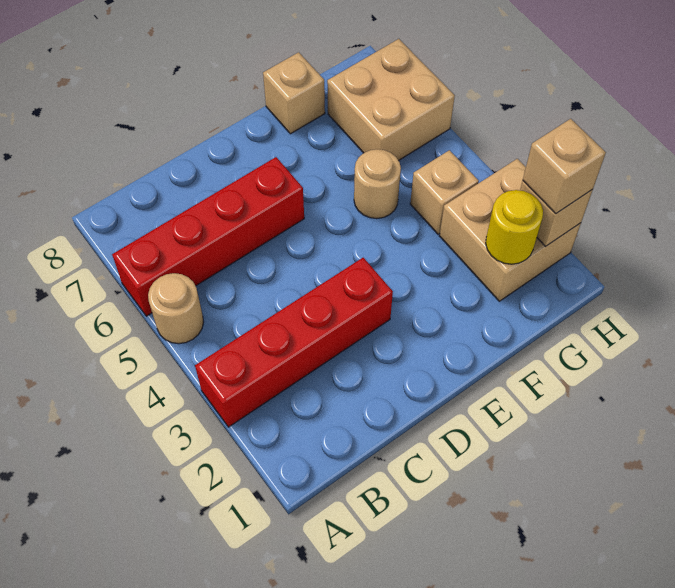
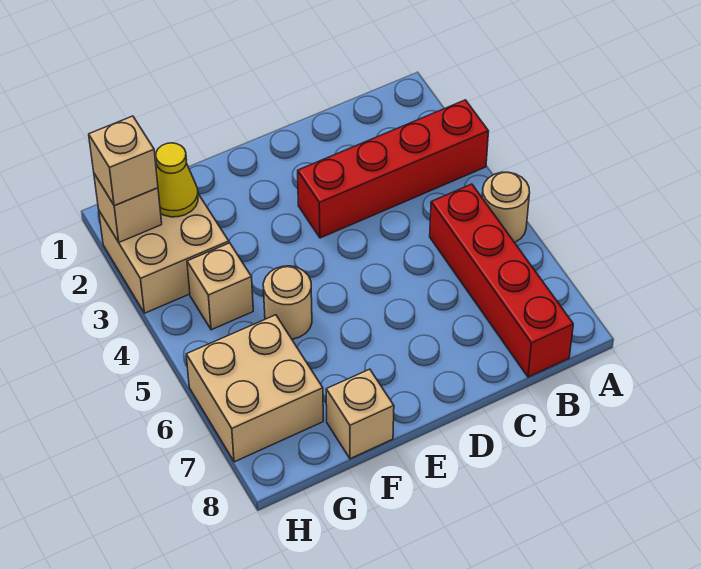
red brick A6:D6 level 1 -> red brick B5:B8 level 1
yellow round brick G2 level 2 -> yellow cone G2 level 2

